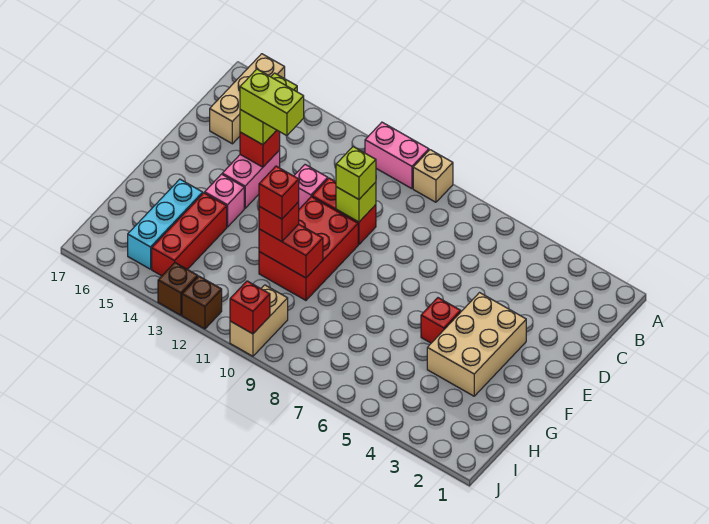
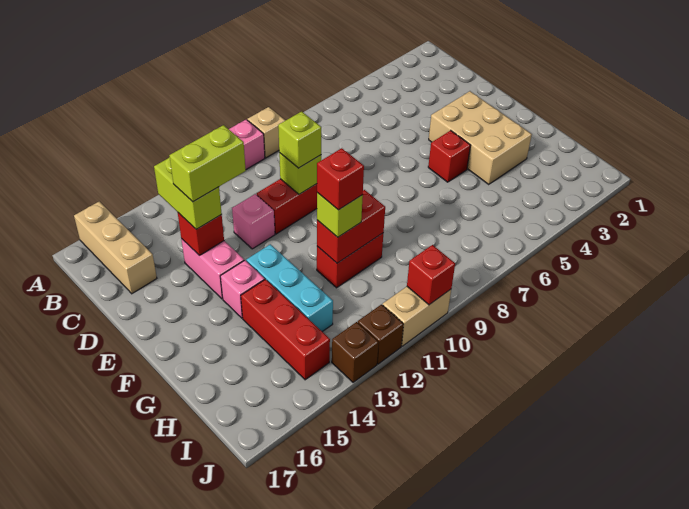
red brick E10:G11 level 1 -> red brick G10:G11 level 1
red brick G11 level 3 -> lime brick G11 level 3
cyan brick G15:I15 level 1 -> cyan brick F13:H13 level 1
tan brick I10:J10 level 1 -> tan brick J10:J11 level 1

